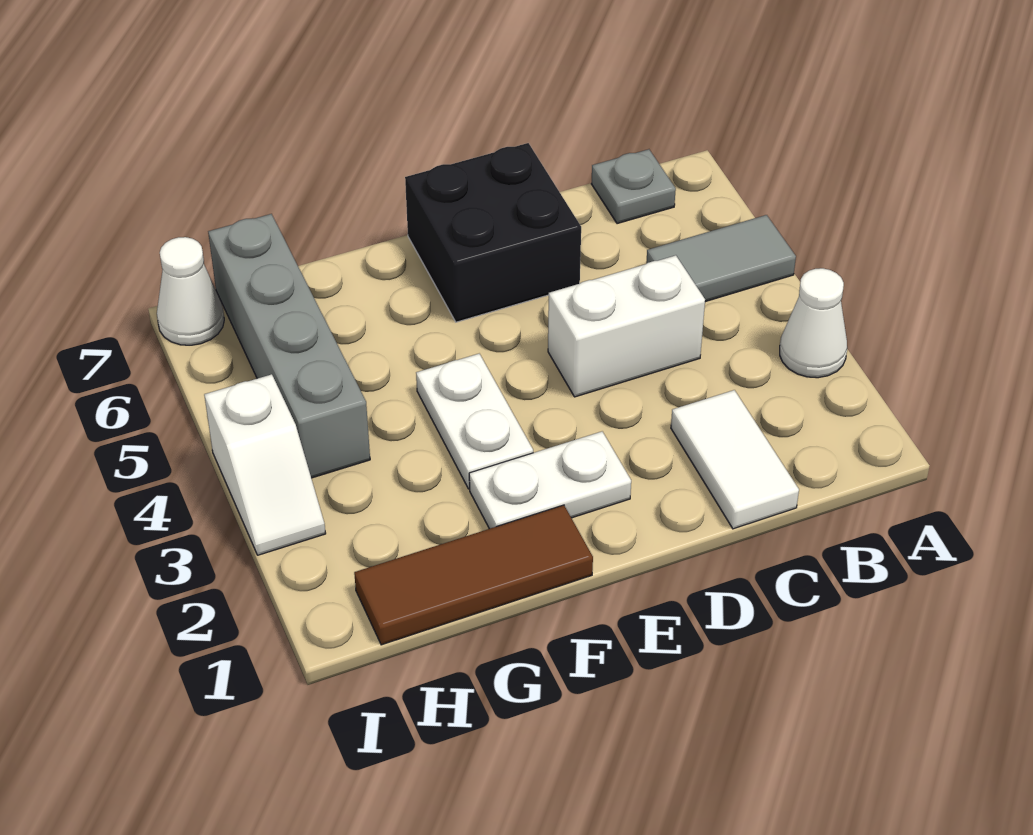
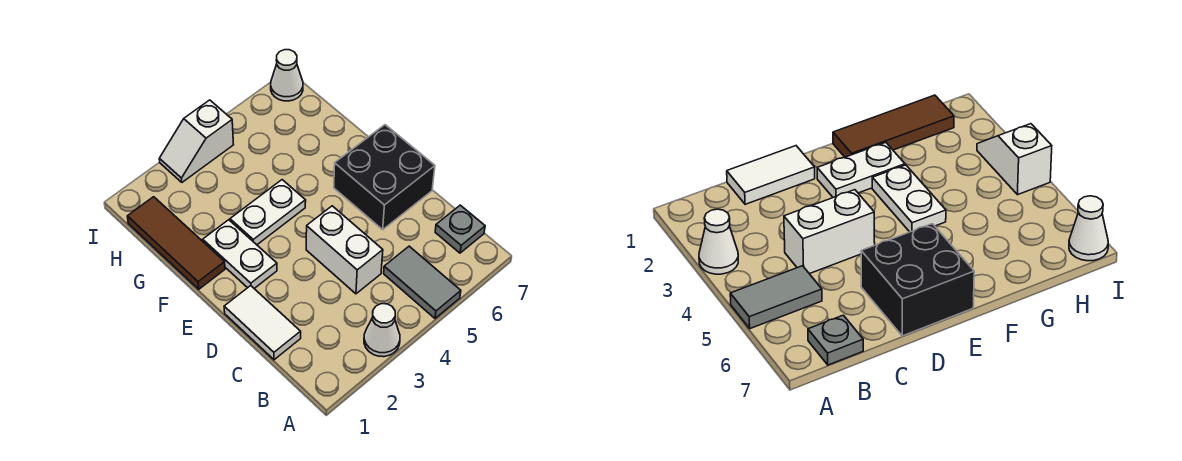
white tile C1:C2 level 1 -> white tile C1:D1 level 1
grey brick H4:H7 level 1 -> none

